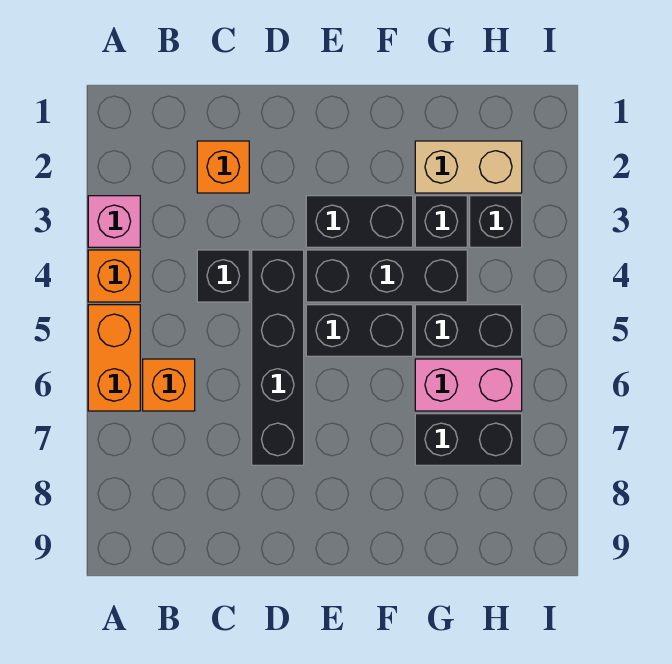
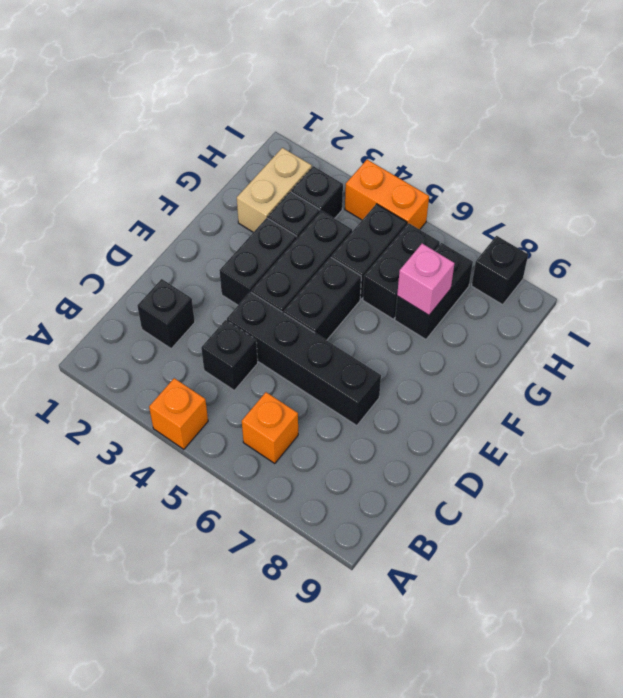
pink brick A3 level 1 -> pink brick G7 level 2
orange brick A5:A6 level 1 -> orange brick I4:I5 level 1
orange brick C2 level 1 -> black brick C2 level 1
pink brick G6:H6 level 1 -> black brick G6:H6 level 1
none -> black brick I8 level 1

